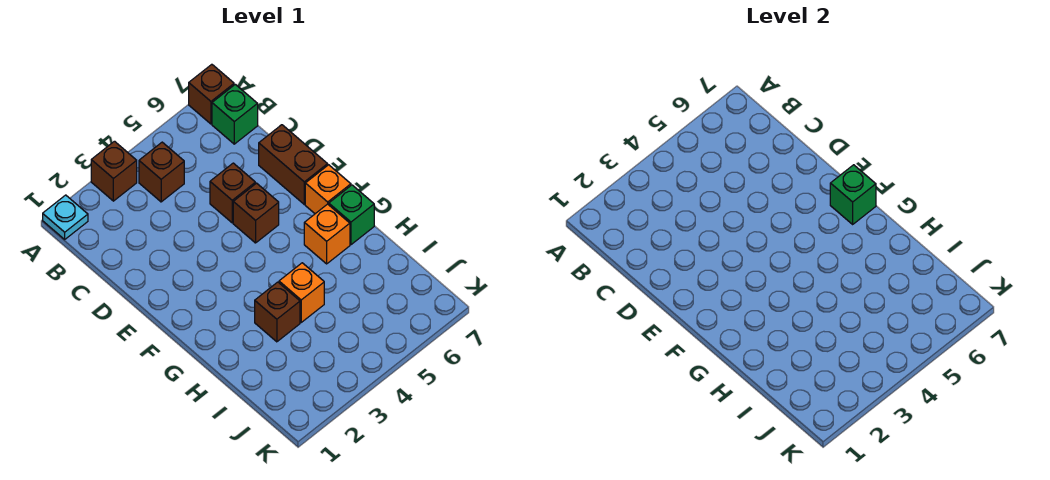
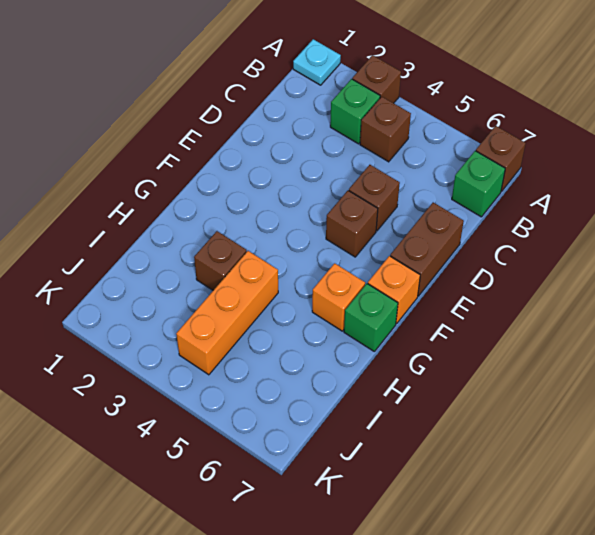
green brick F7 level 2 -> green brick B3 level 1
orange brick H4 level 1 -> orange brick H4:J4 level 1

